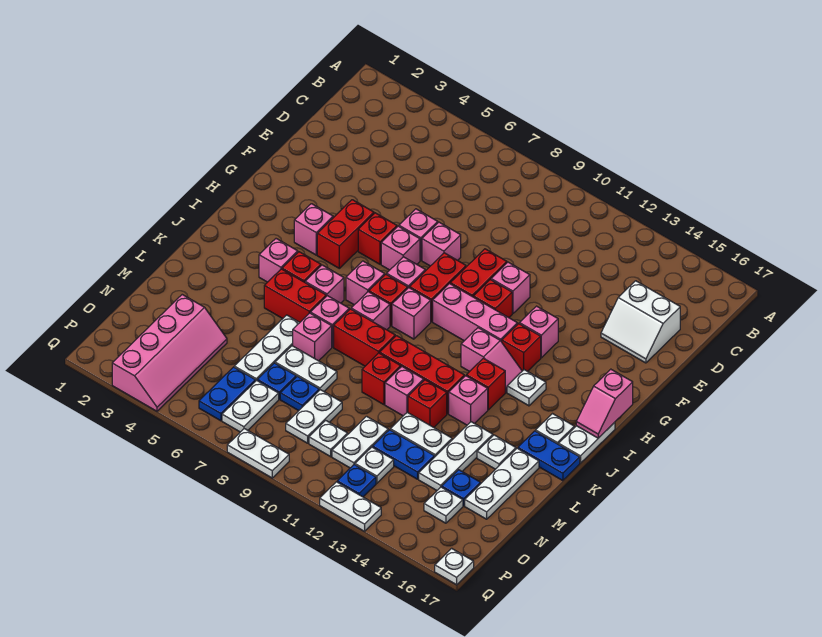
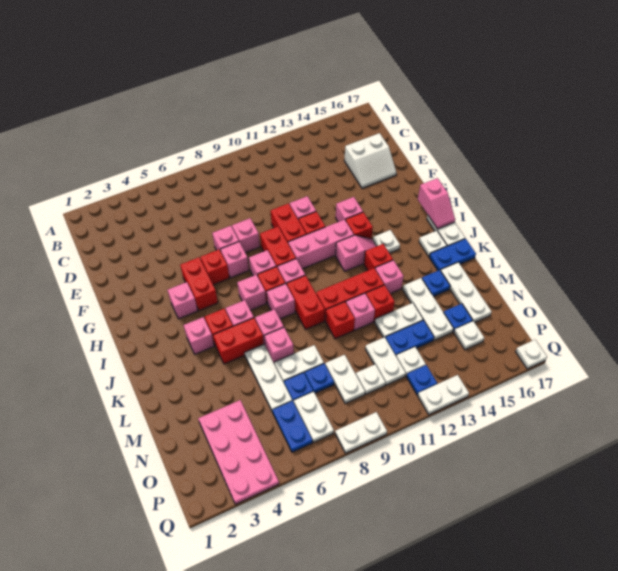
red brick K8:K9 level 1 -> red brick J9:K9 level 1
white plate L15 level 1 -> blue plate L15 level 1
pink slope N3:Q4 level 1 top 3 -> pink plate N3:Q4 level 1

